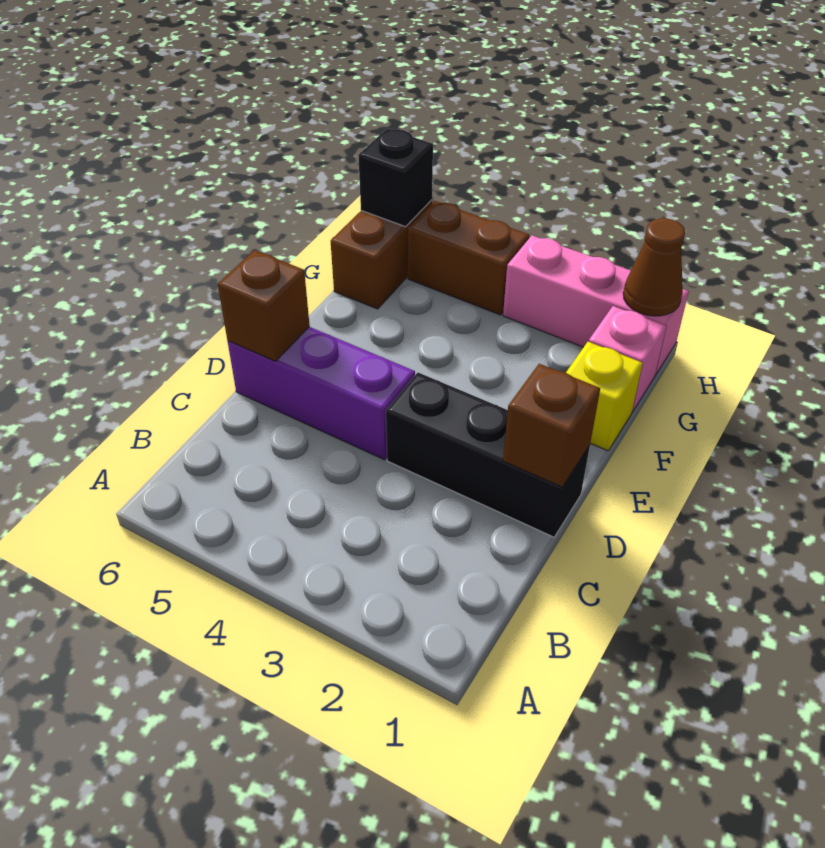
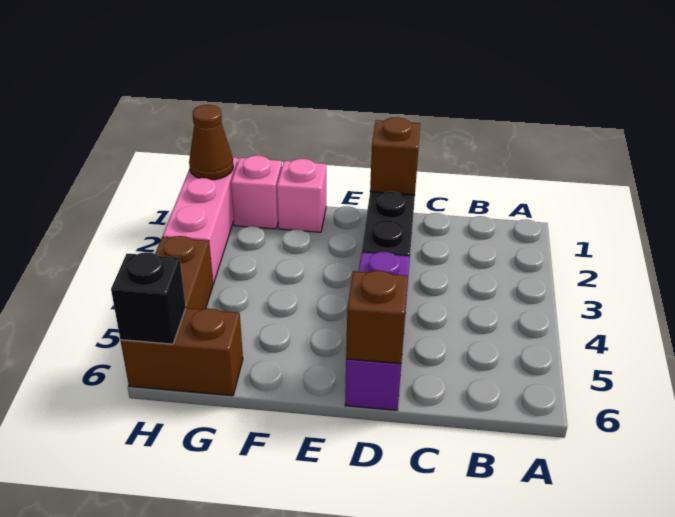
yellow brick F1 level 1 -> pink brick F1 level 1

